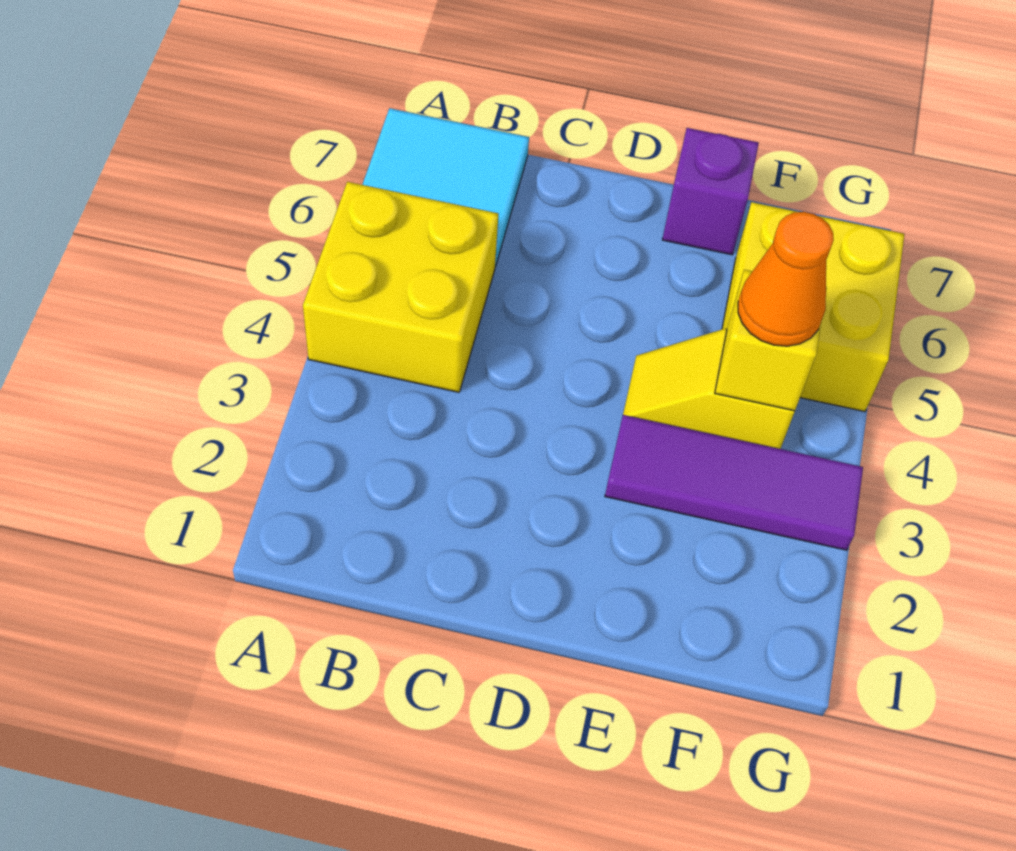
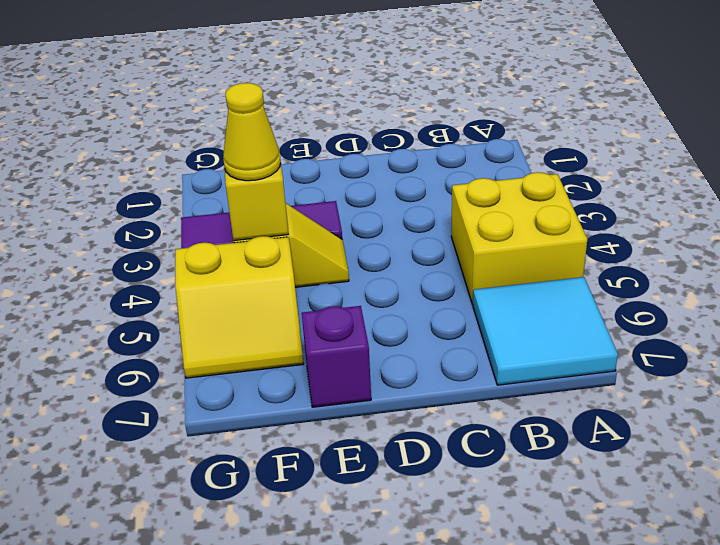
orange cone F4 level 3 -> yellow cone F4 level 3
yellow brick F5:G6 level 1 -> yellow slope F5:G6 level 1 top 5

